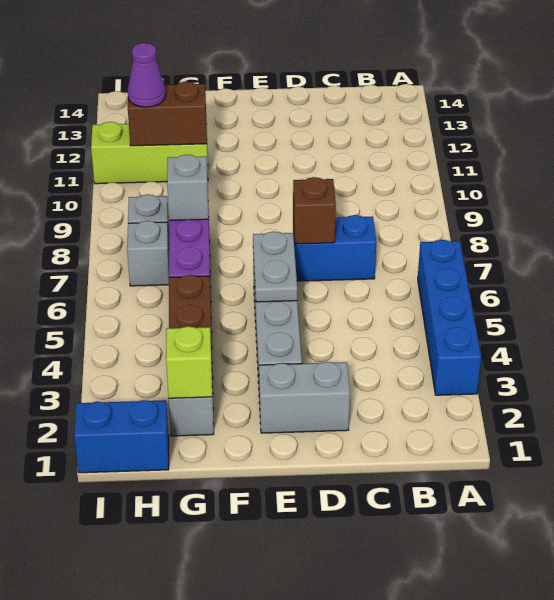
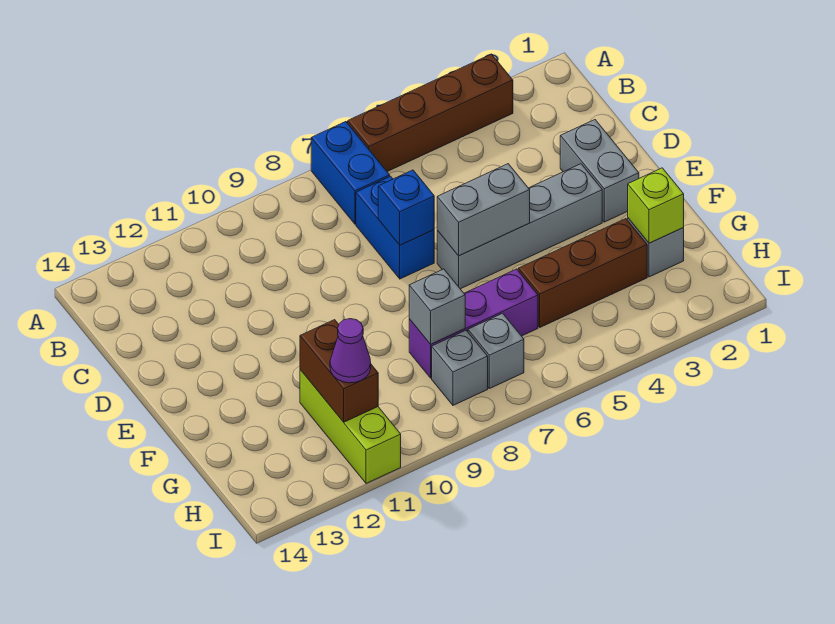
blue brick A3:A6 level 1 -> brown brick A3:A6 level 1
brown brick D7 level 2 -> blue brick D7 level 2
grey plate E5:E6 level 2 -> grey brick E5:E6 level 2
blue brick H1:I1 level 1 -> blue brick A7:B7 level 1

